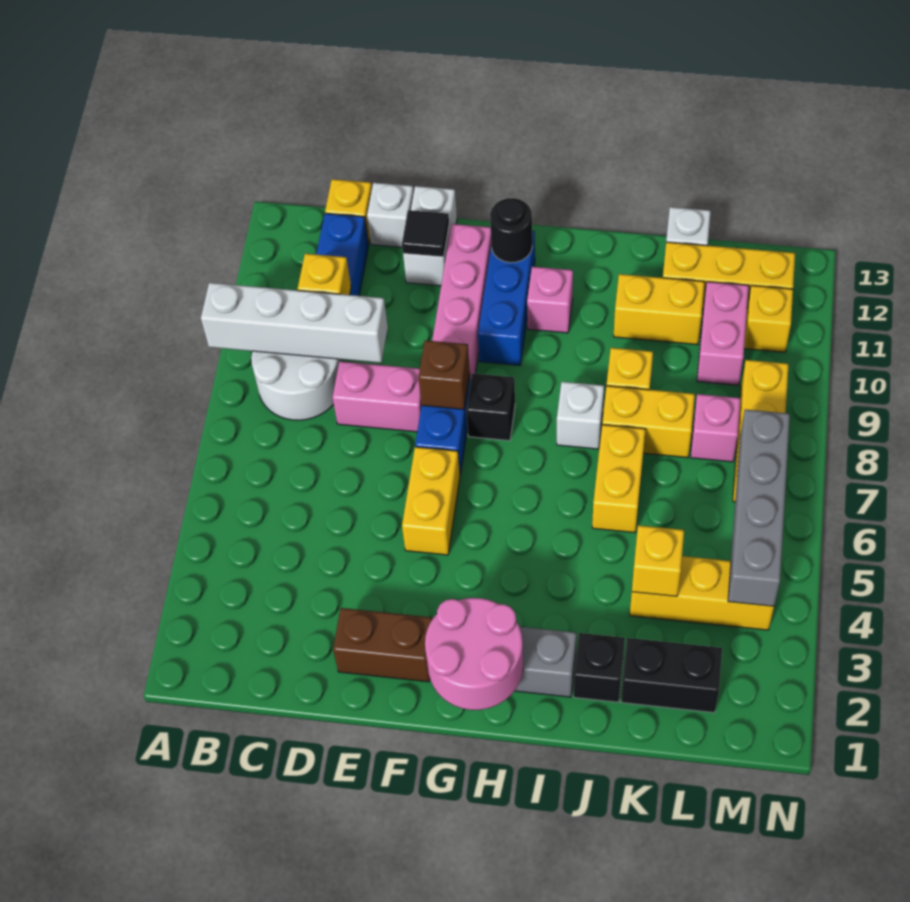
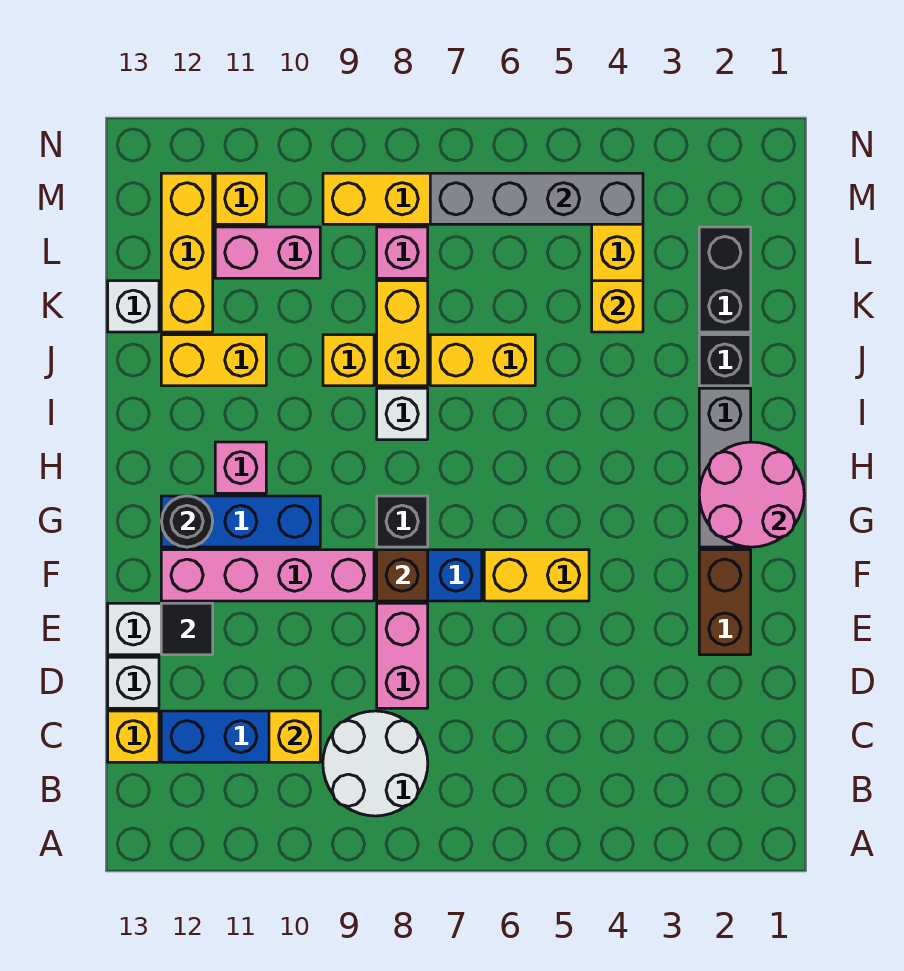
white brick A9:D9 level 2 -> none
yellow brick J11:K11 level 1 -> yellow brick J11:J12 level 1

